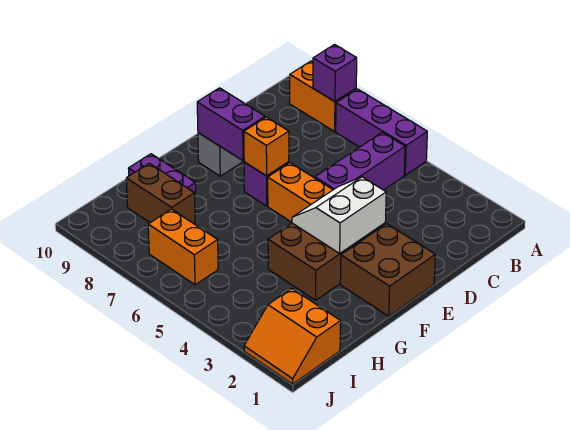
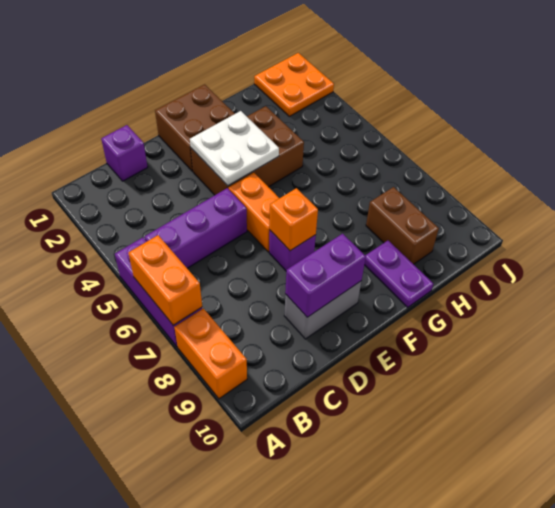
purple brick A8 level 2 -> purple brick C1 level 1
white slope E3:F4 level 2 top 3 -> white plate E3:F4 level 2
purple brick E8:E9 level 2 -> purple brick D9:E9 level 2
orange slope I1:J2 level 1 top I -> orange plate I1:J2 level 1
orange brick I6:I7 level 1 -> orange brick A6:A7 level 2

